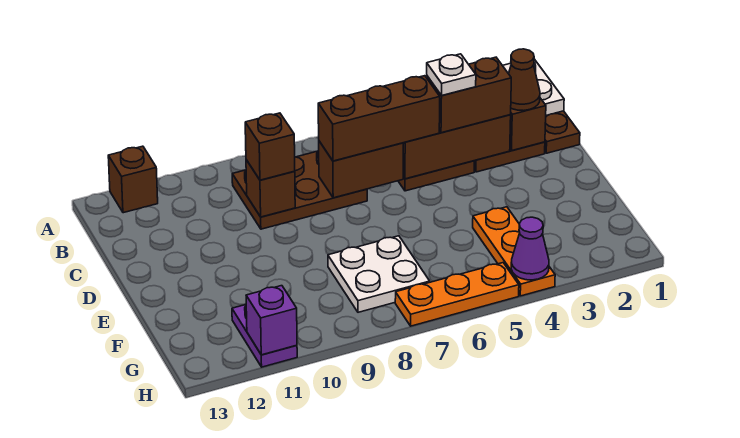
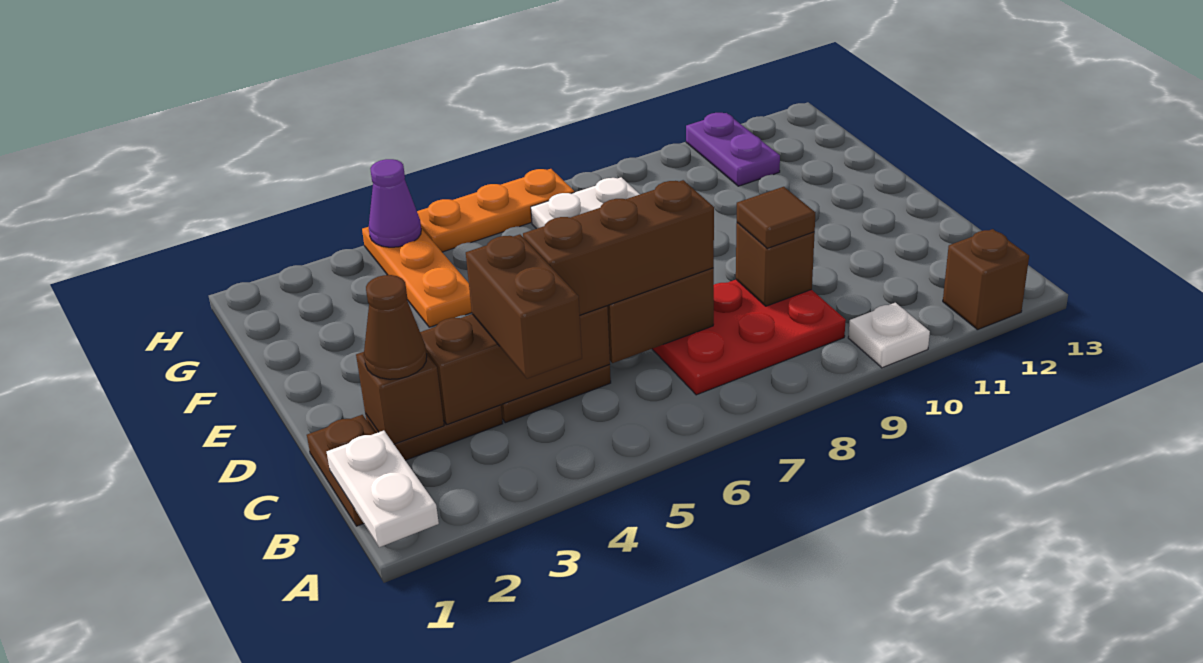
brown plate B7:C9 level 1 -> red plate B7:C9 level 1
brown brick C3:C4 level 3 -> brown brick B4:C4 level 3
white plate C4 level 4 -> white plate A10 level 1
brown brick C9 level 3 -> brown tile C9 level 3
purple brick H11 level 2 -> none

